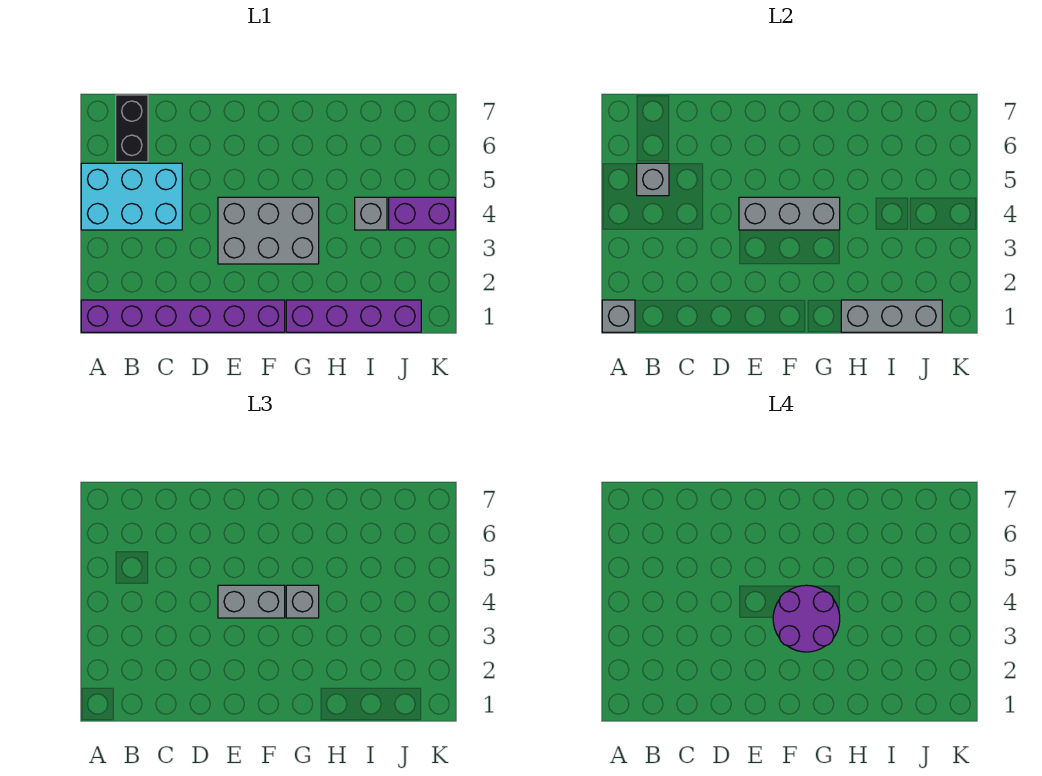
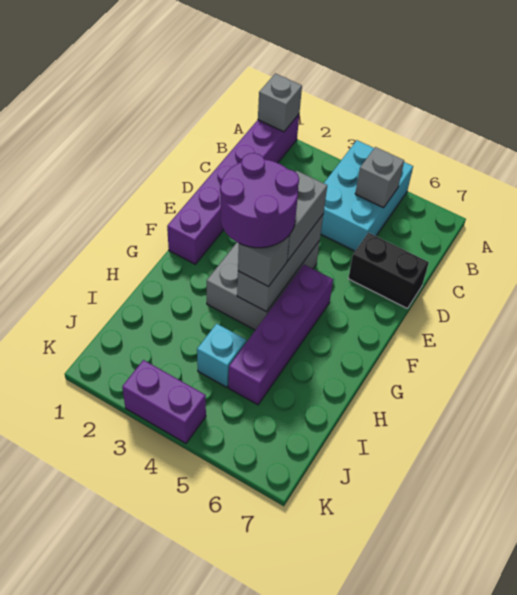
black brick B6:B7 level 1 -> black brick D6:D7 level 1
purple brick G1:J1 level 1 -> purple brick F5:I5 level 1
grey brick H1:J1 level 2 -> none
grey brick I4 level 1 -> cyan brick I4 level 1
purple brick J4:K4 level 1 -> purple brick K3:K4 level 1

